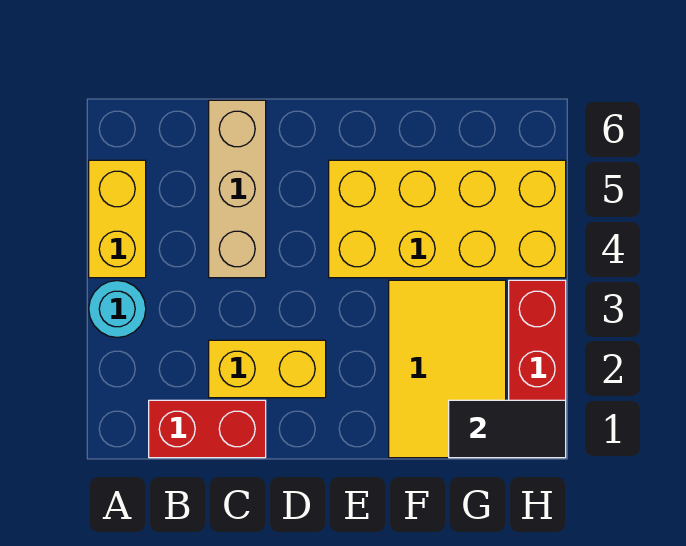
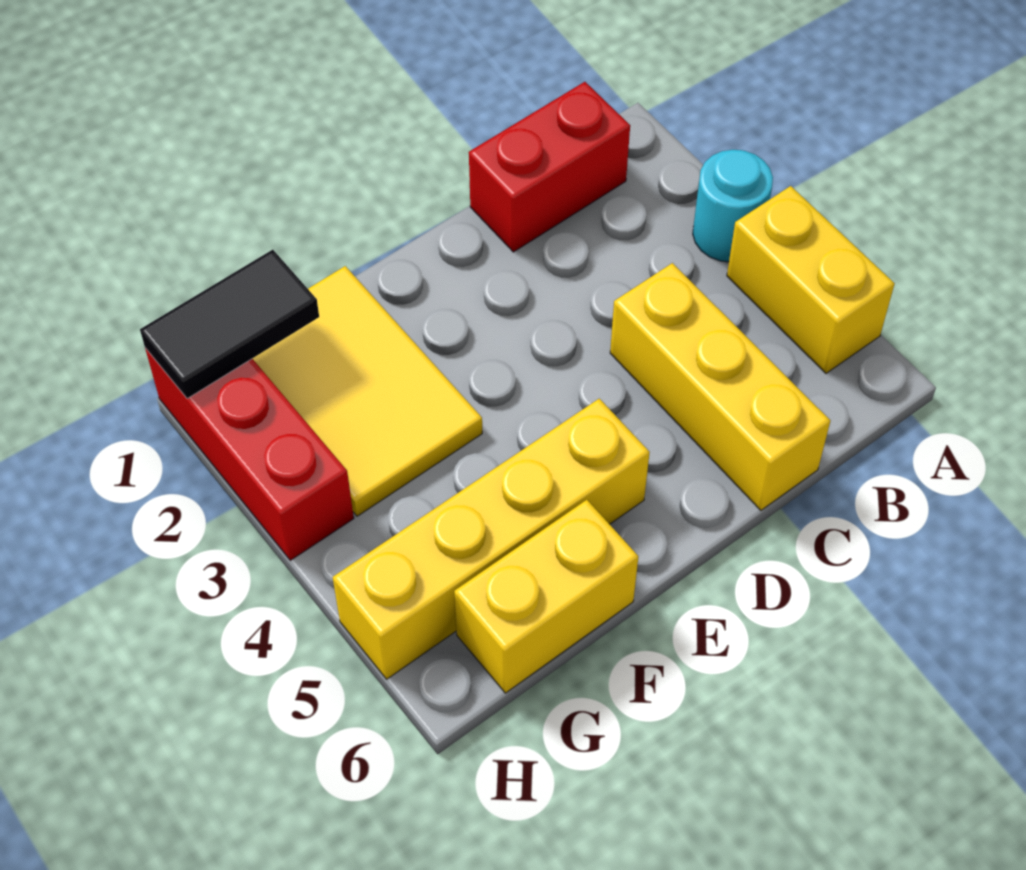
yellow brick C2:D2 level 1 -> yellow brick F6:G6 level 1
tan brick C4:C6 level 1 -> yellow brick C4:C6 level 1
yellow brick E4:H5 level 1 -> yellow brick E5:H5 level 1

